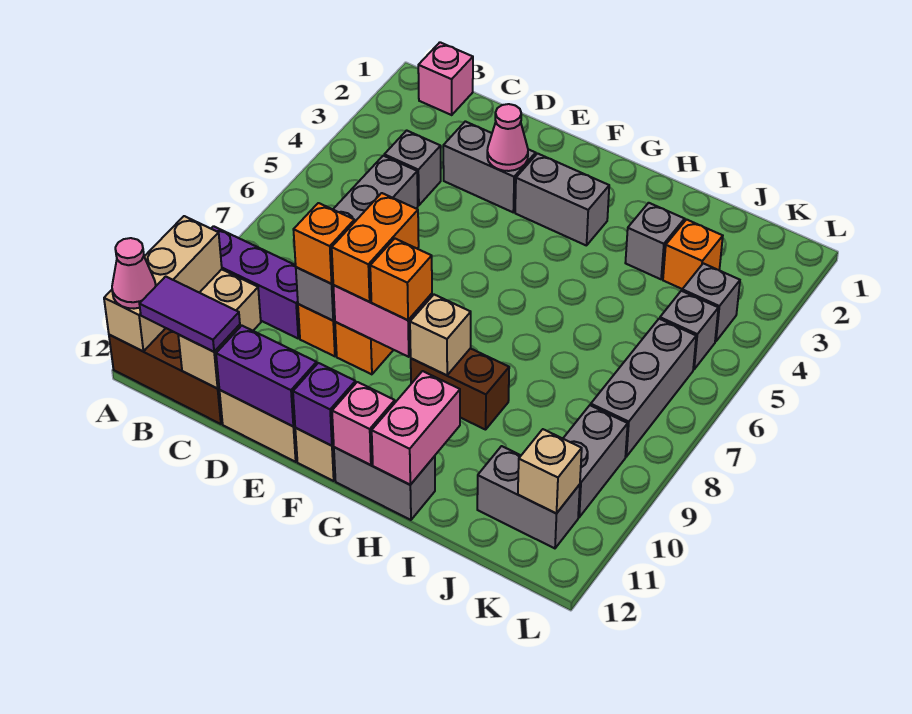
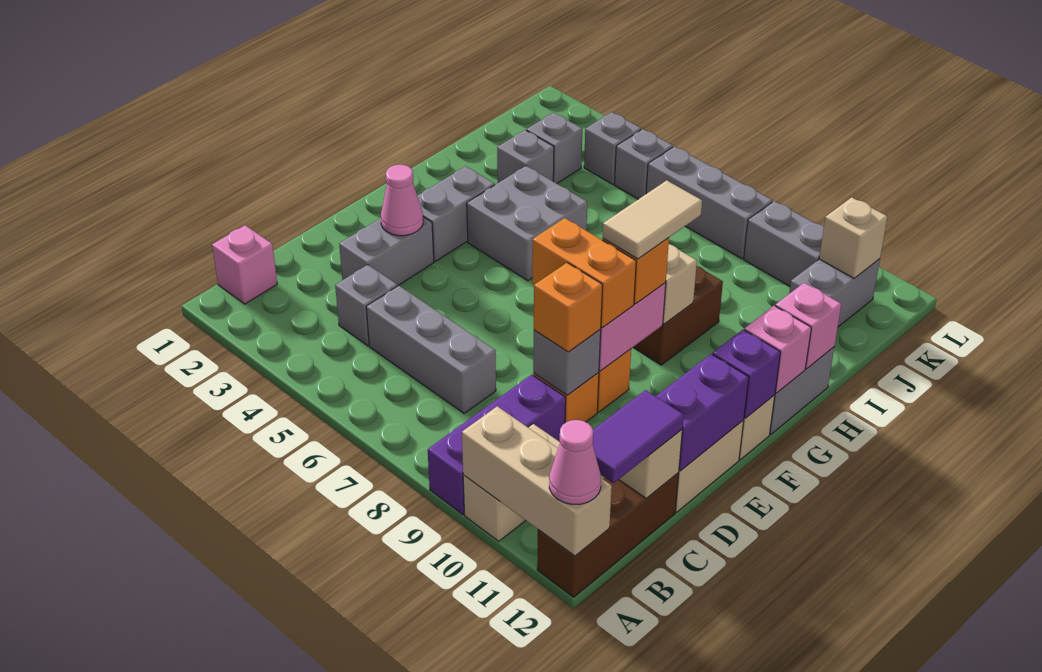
none -> tan tile F9:G9 level 4
none -> grey brick G4:H5 level 1
pink brick H11:H12 level 2 -> pink brick H12 level 2
orange brick J3 level 1 -> grey brick J3 level 1

